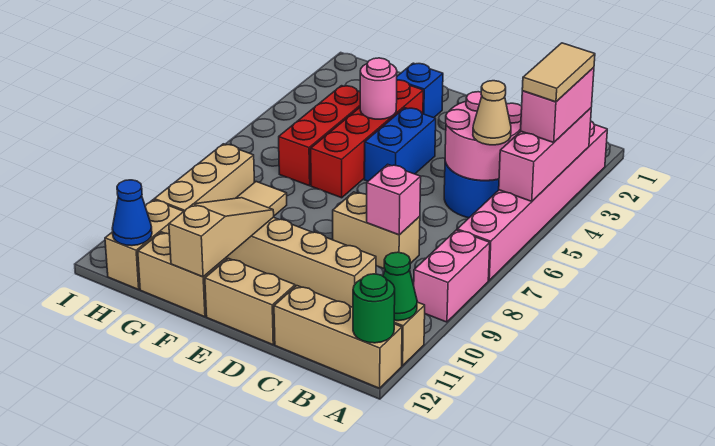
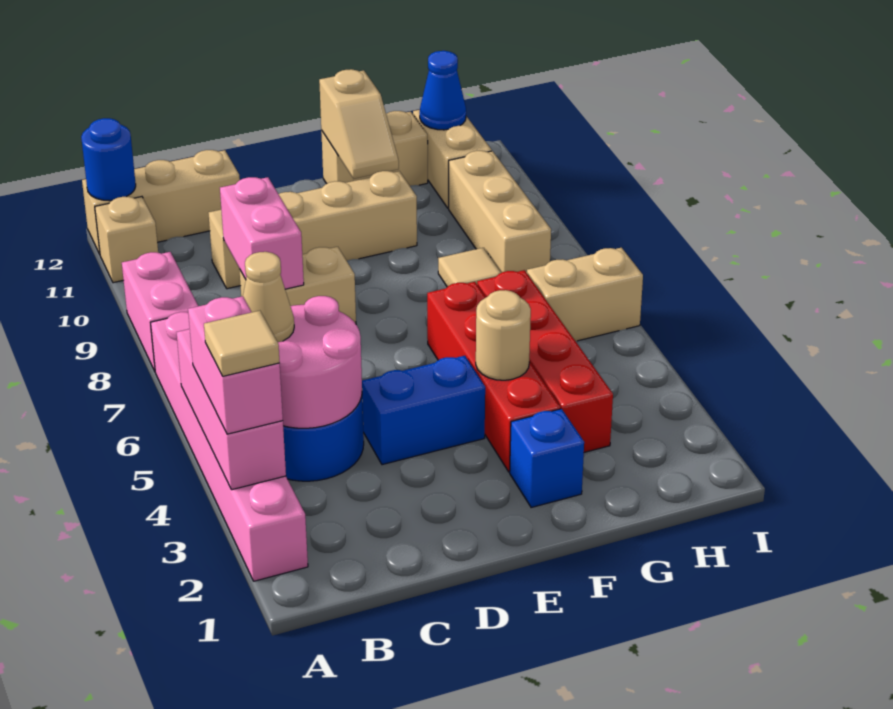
tan tile A3:A4 level 4 -> tan tile A3 level 4
green cone A11 level 2 -> none
green round brick A12 level 2 -> blue round brick A12 level 2
pink brick C8 level 2 -> pink brick C8:C9 level 2
tan brick D12:E12 level 1 -> tan brick H6:I6 level 1
blue brick E4:E5 level 1 -> blue brick D4:E4 level 1
pink round brick F4 level 2 -> tan round brick F4 level 2
tan slope F10:F12 level 2 top 12 -> tan slope F11:F12 level 2 top 12
red brick G4:G6 level 1 -> red brick G3:G6 level 1

